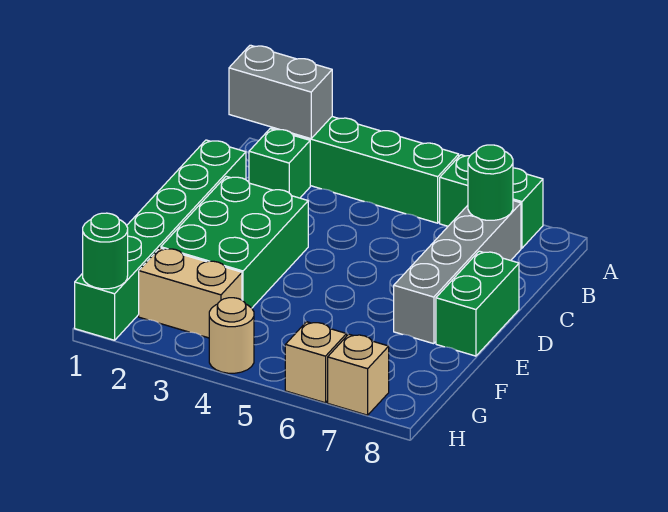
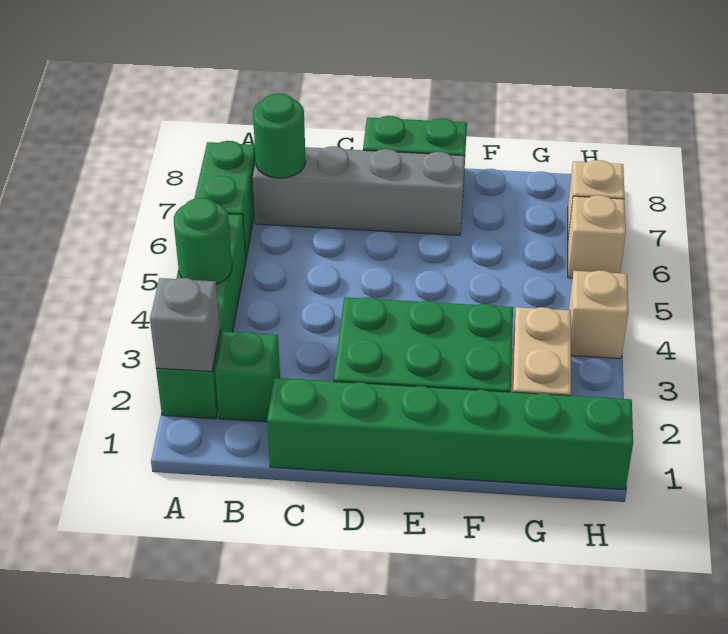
grey brick A1:A2 level 2 -> grey brick A2 level 2
green round brick H1 level 2 -> green round brick A4 level 2
tan round brick H4 level 1 -> tan brick H4 level 1

